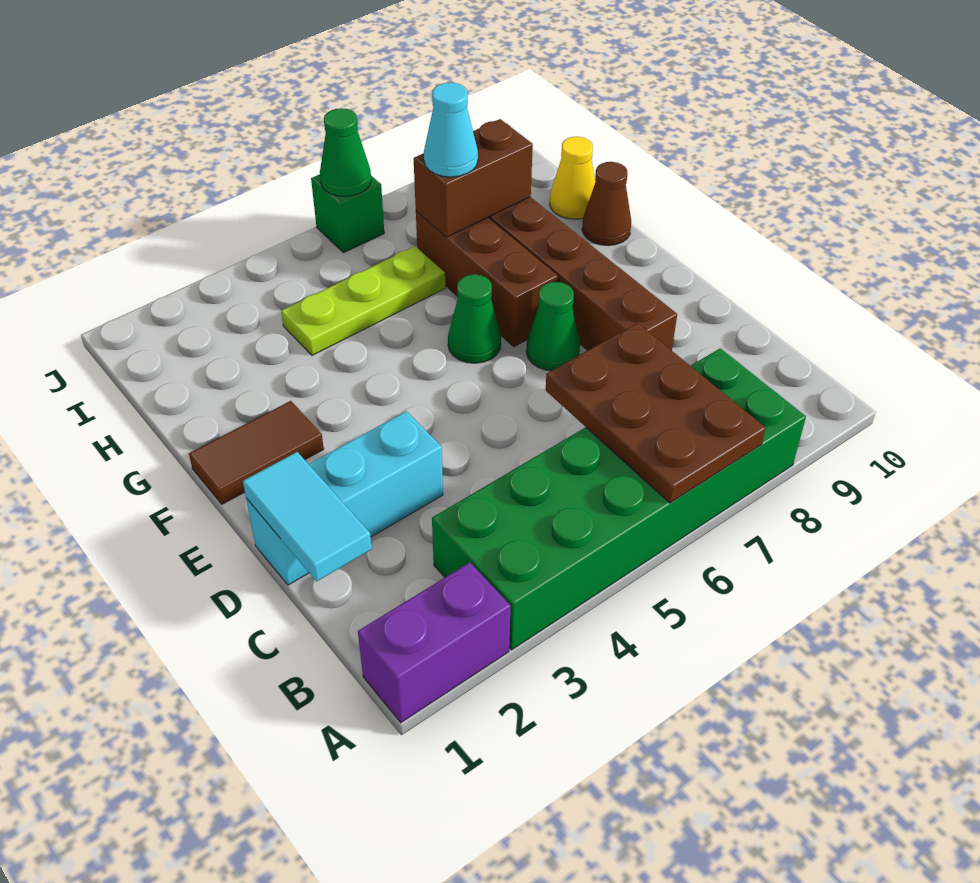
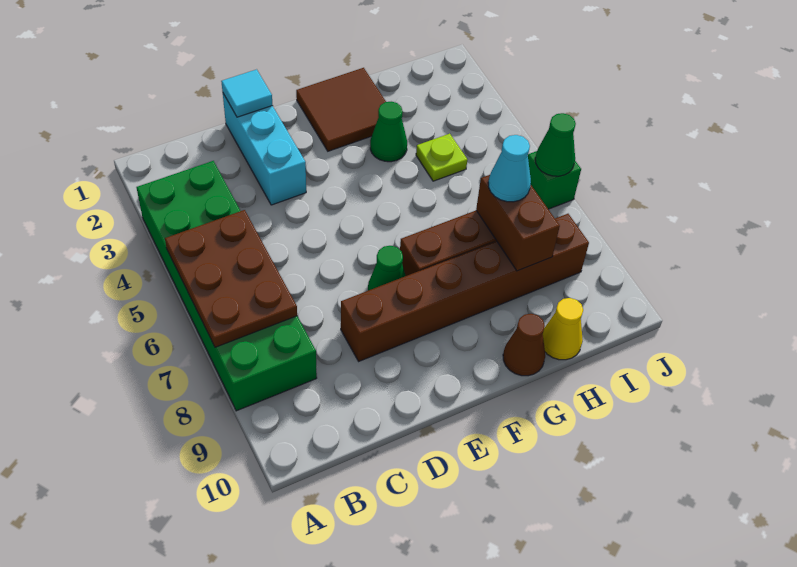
purple brick A1:A2 level 1 -> none
brown plate A6:C7 level 2 -> brown plate A5:B7 level 2
cyan tile C1:D1 level 2 -> cyan tile D1 level 2
brown tile F1:F2 level 1 -> brown tile F1:G2 level 1
green cone F6 level 1 -> green cone G3 level 1
lime plate H4:H6 level 1 -> lime plate H4 level 1

